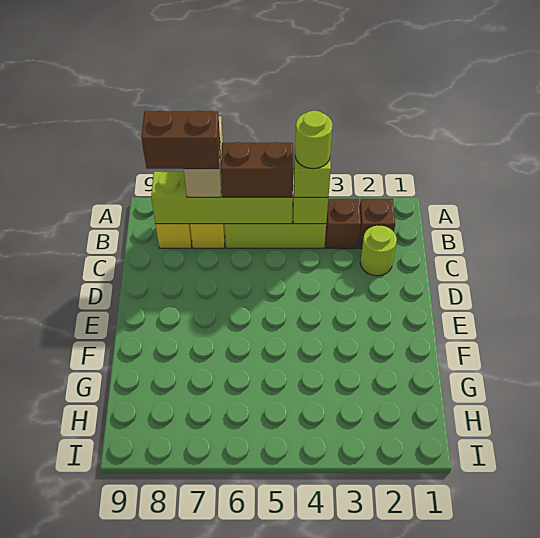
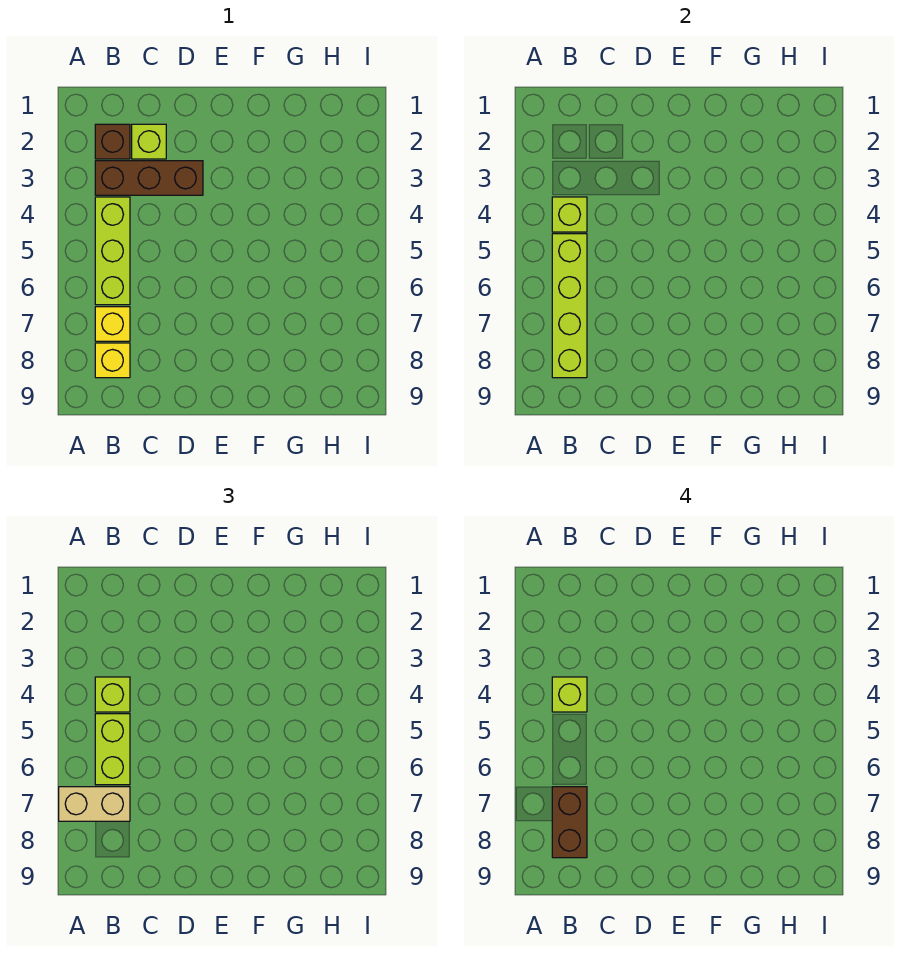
brown brick B3 level 1 -> brown brick B3:D3 level 1
lime round brick B4 level 4 -> lime brick B4 level 4
brown brick B5:B6 level 3 -> lime brick B5:B6 level 3
lime round brick C2 level 1 -> lime brick C2 level 1

